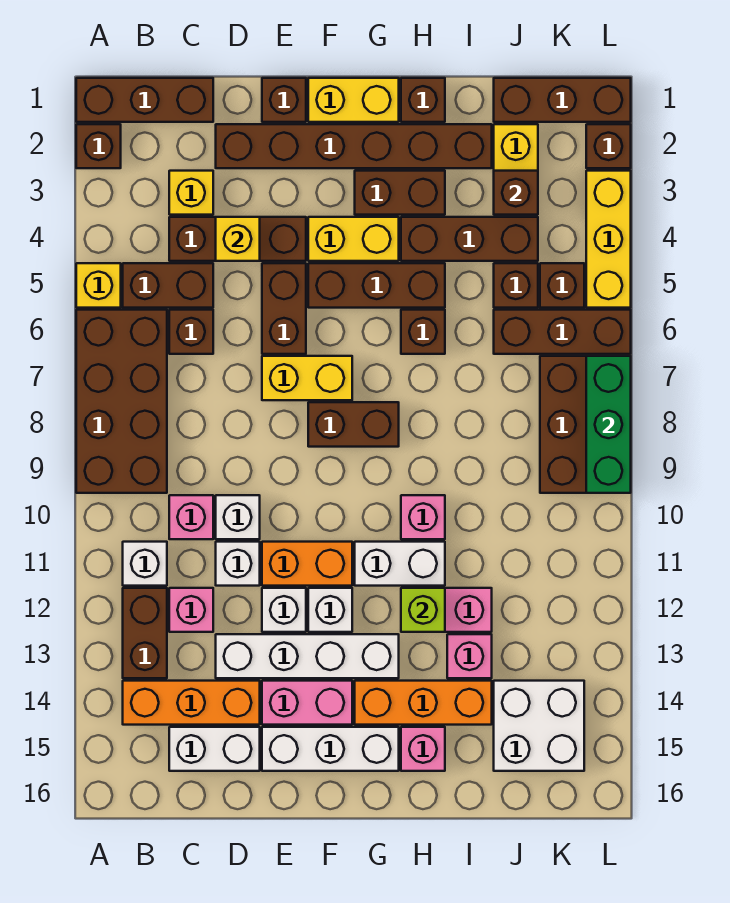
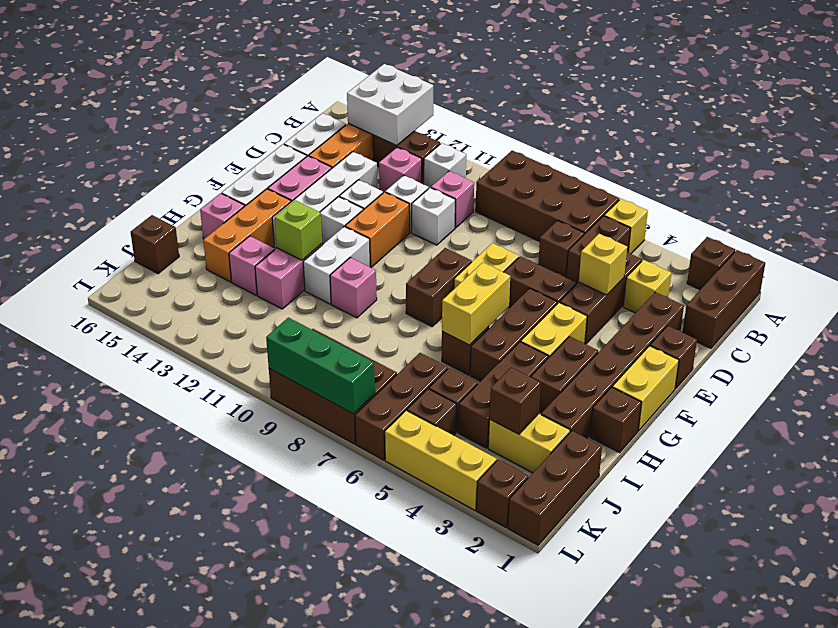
none -> yellow brick G6:H6 level 2
white brick J14:K15 level 1 -> white brick A13:B14 level 2
none -> brown brick J16 level 1

